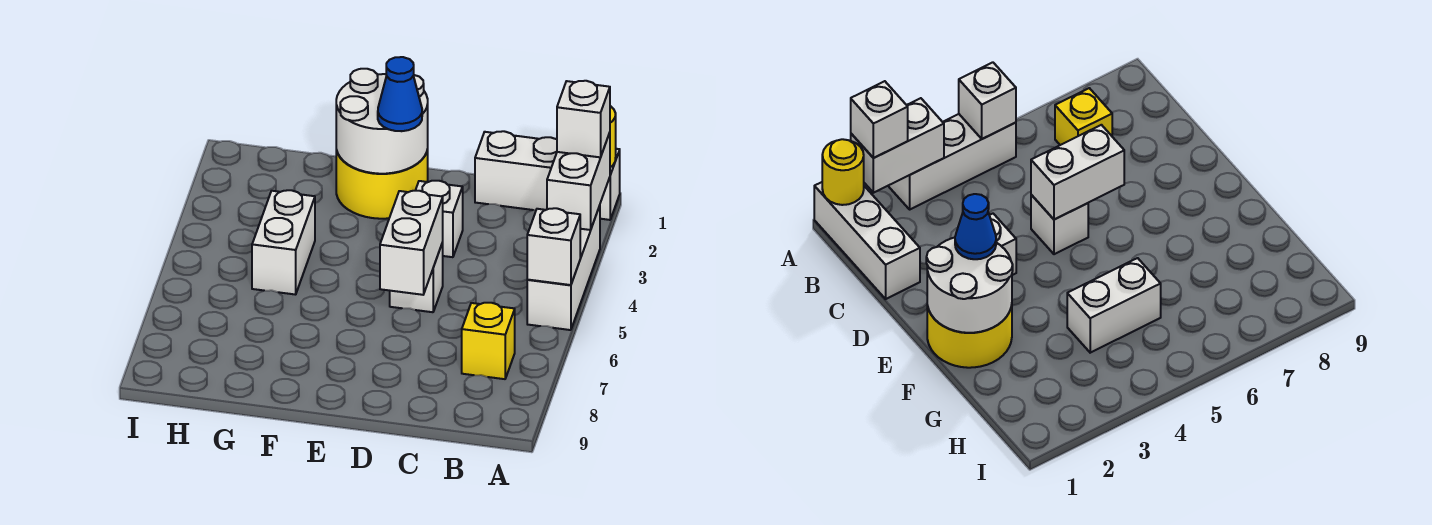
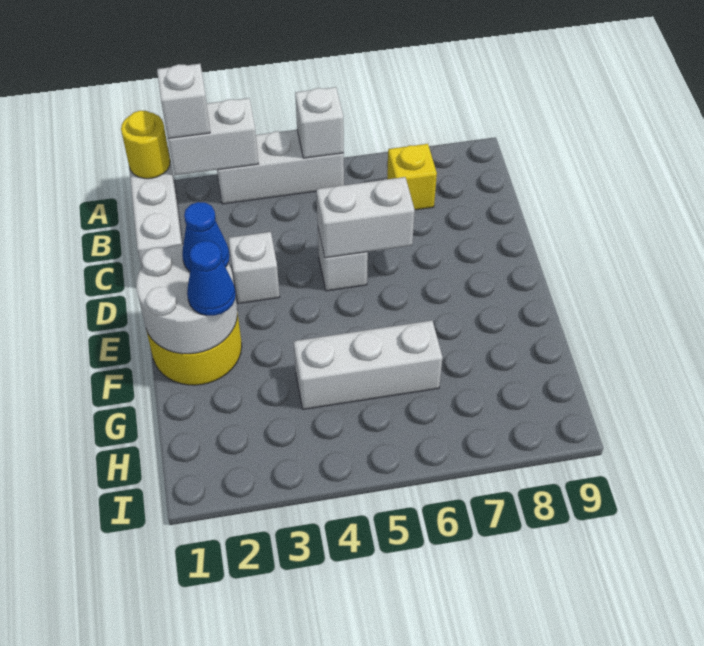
none -> blue cone F2 level 3
white brick G4:G5 level 1 -> white brick G4:G6 level 1

